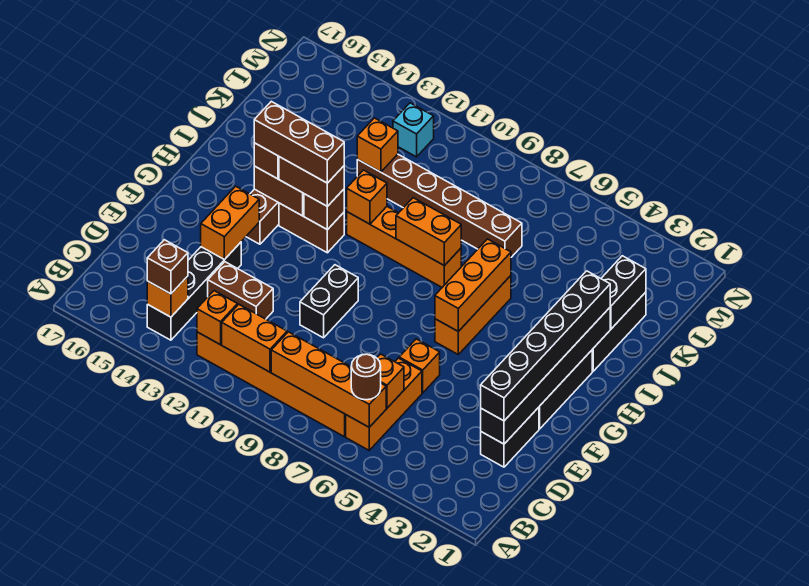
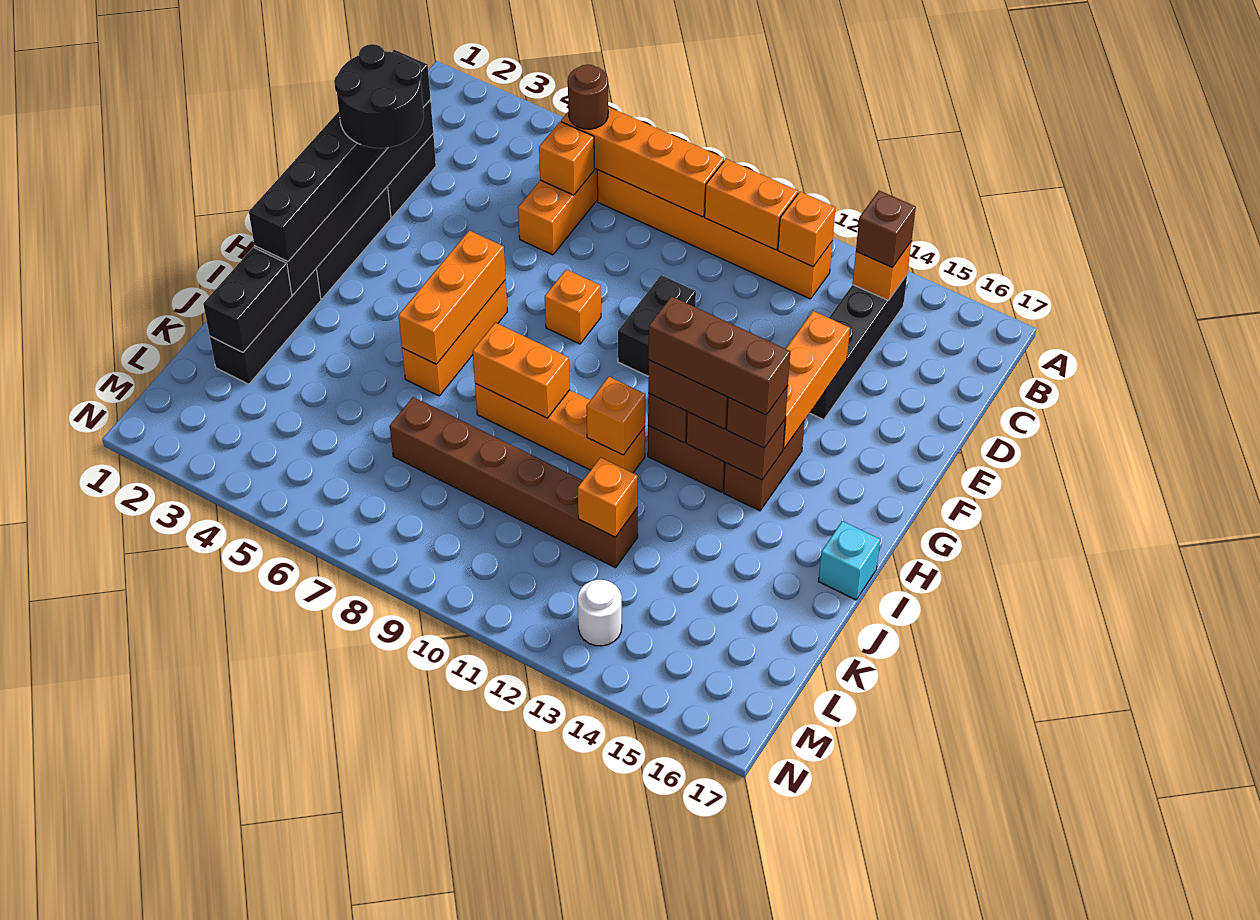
brown brick D12:D13 level 1 -> none
none -> black round brick E2:F3 level 4
orange brick E6 level 1 -> orange brick F8 level 1
orange brick E14:F14 level 2 -> orange brick E14:G14 level 2
cyan brick M12 level 1 -> cyan brick I17 level 1
none -> white round brick M13 level 1

